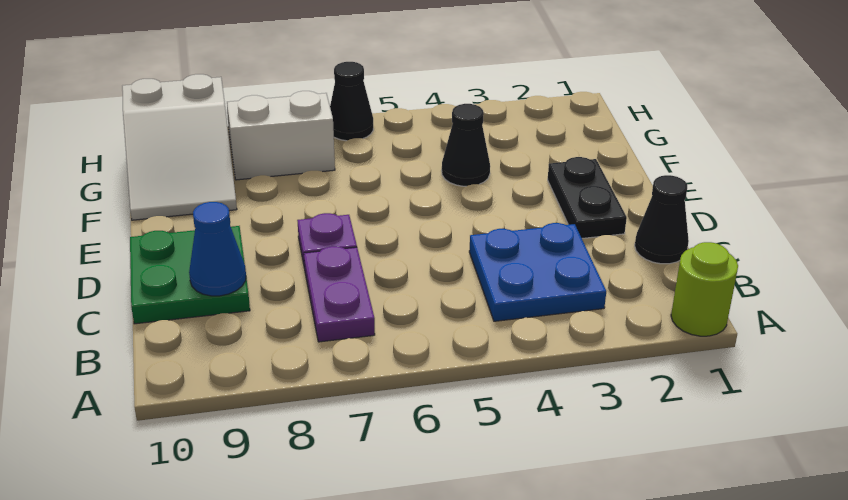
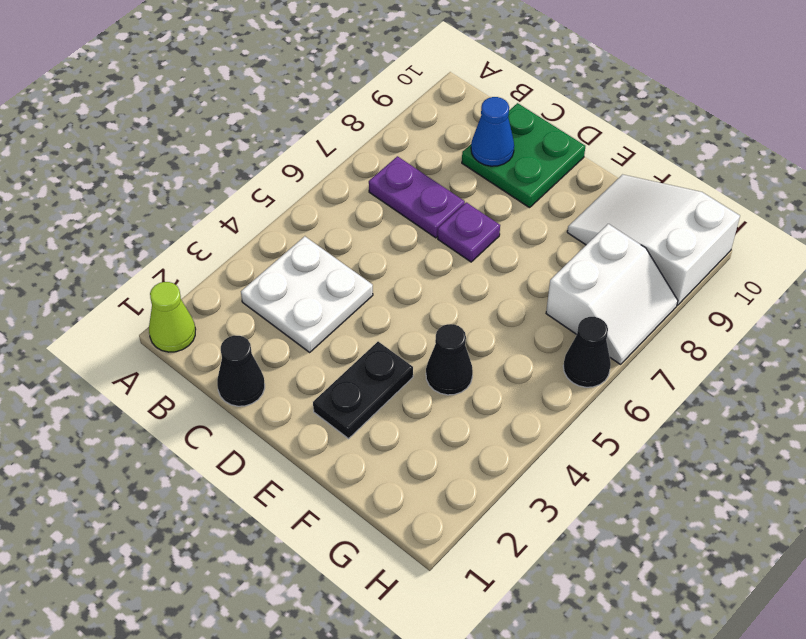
lime round brick A1 level 1 -> lime cone A1 level 1
blue plate B3:C4 level 1 -> white plate B3:C4 level 1
black plate D2:E2 level 1 -> black plate E2:E3 level 1

